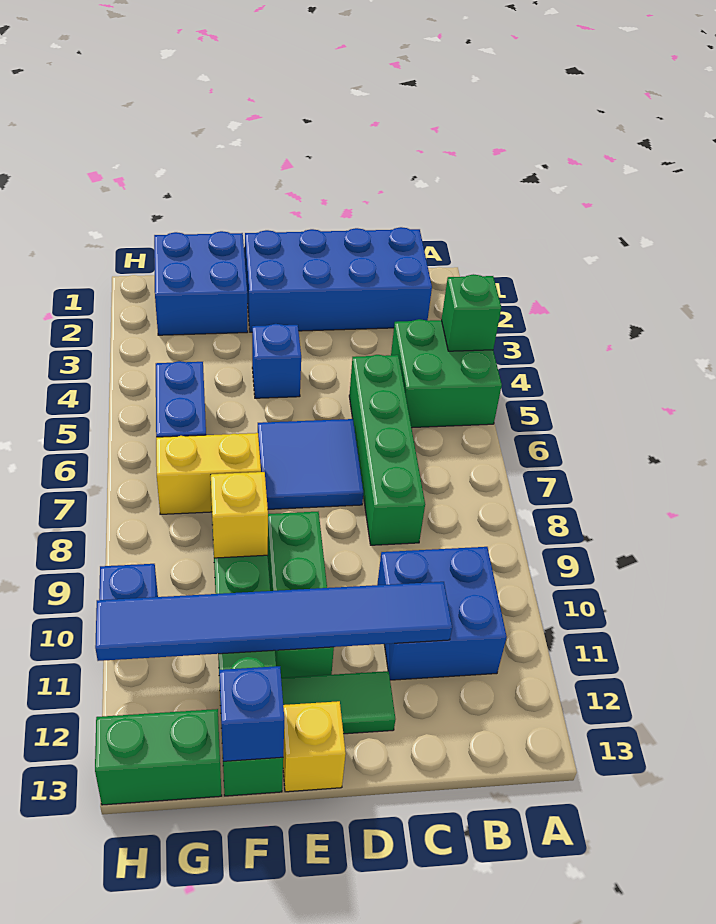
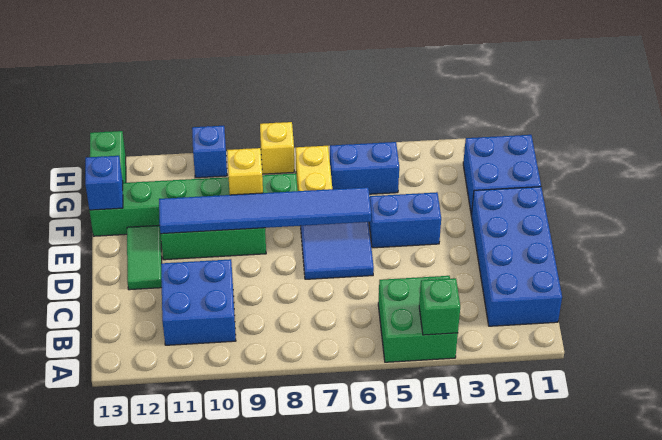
green brick C5:C8 level 1 -> none
blue tile C11:H11 level 2 -> blue tile E6:E11 level 2
blue brick E4 level 1 -> blue brick E4:E5 level 1
yellow brick E13 level 1 -> yellow brick H8 level 1

